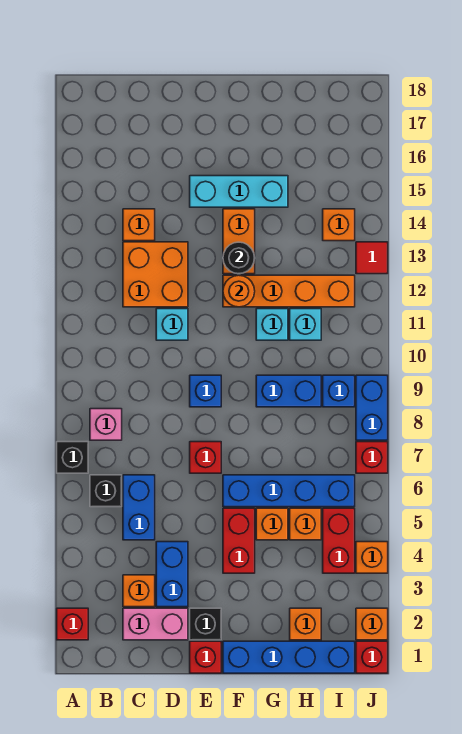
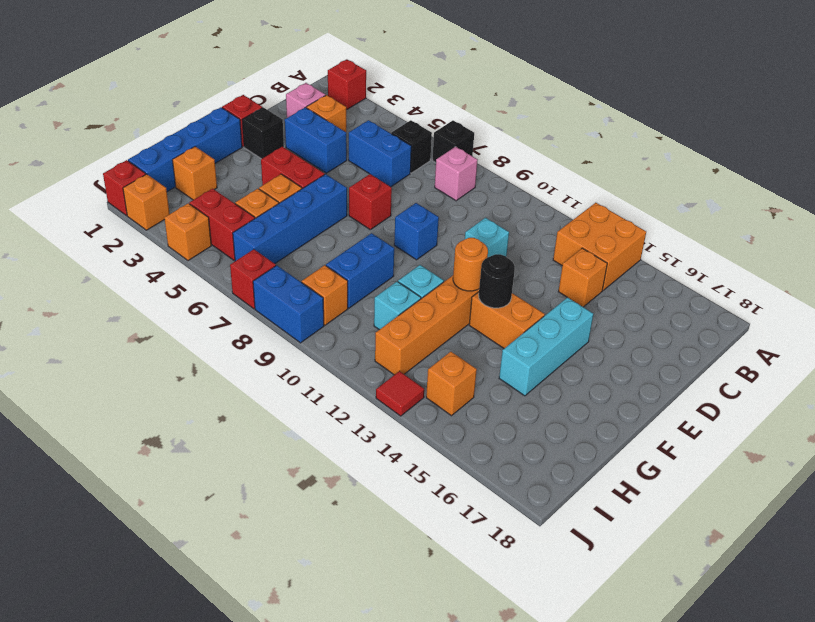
pink brick C2:D2 level 1 -> pink brick C2 level 1
orange brick C12:D13 level 1 -> orange brick A13:B14 level 1
blue brick I9 level 1 -> orange brick I9 level 1

